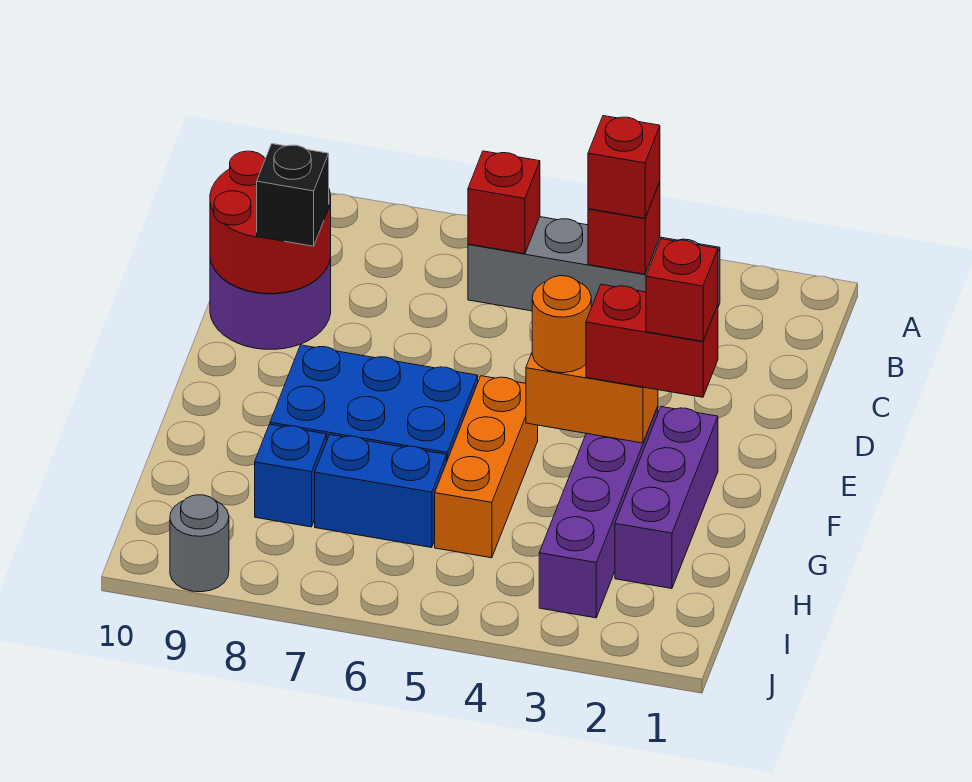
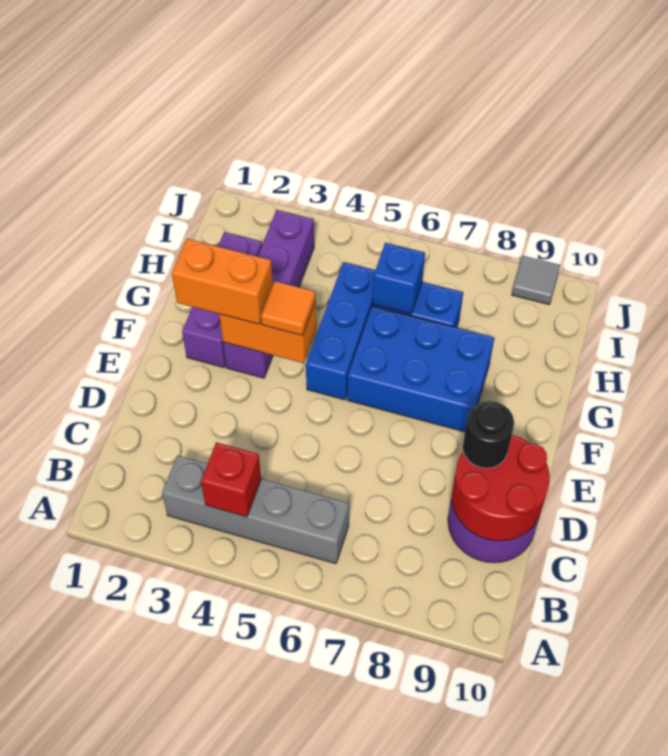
red brick B4 level 3 -> none
red brick B6 level 2 -> none
black brick D9 level 3 -> black round brick D9 level 3
red brick F2:F3 level 3 -> orange brick F2:F3 level 3
red brick F2 level 4 -> none
orange round brick F4 level 3 -> orange tile F4 level 3
orange brick F5:H5 level 1 -> blue brick F5:H5 level 1
blue brick H8 level 1 -> blue brick H6 level 2
grey round brick J9 level 1 -> grey tile J9 level 1

